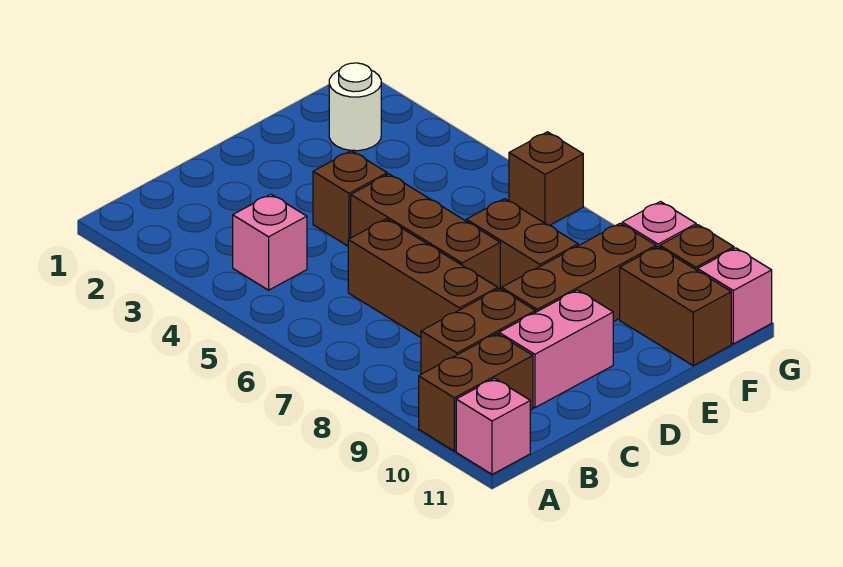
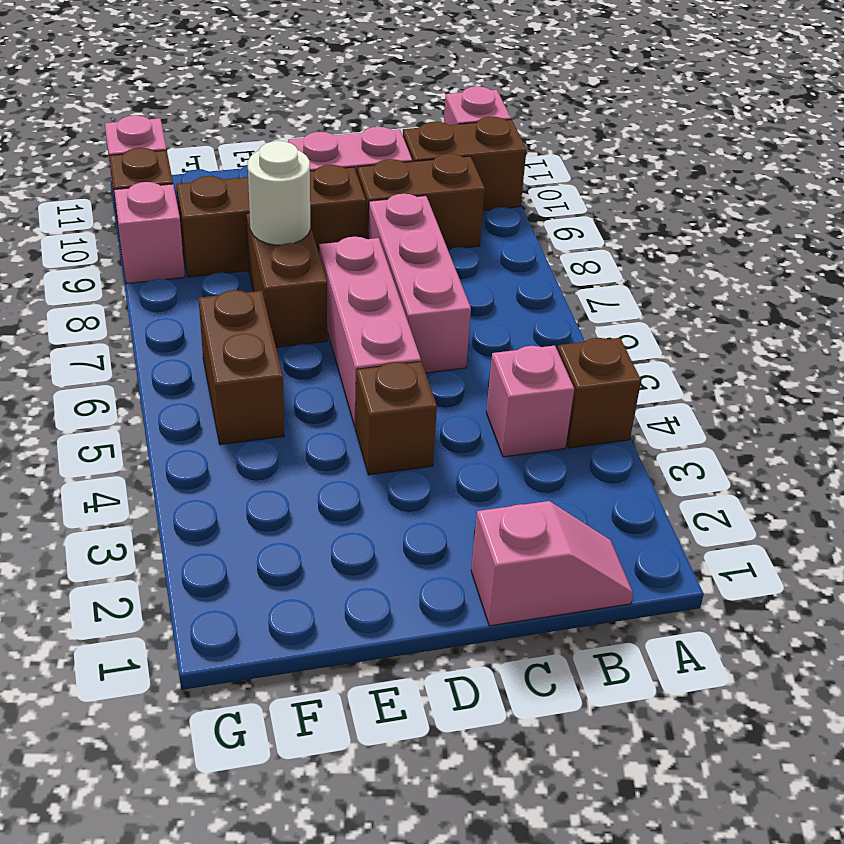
none -> pink slope B1:C1 level 1 top C
brown brick C6:C8 level 1 -> pink brick C6:C8 level 1
brown brick D5:D7 level 1 -> pink brick D5:D7 level 1
white round brick F2 level 1 -> white round brick E8 level 2
brown brick F10:F11 level 1 -> brown brick F5:F6 level 1
brown brick G6 level 1 -> brown brick A4 level 1

